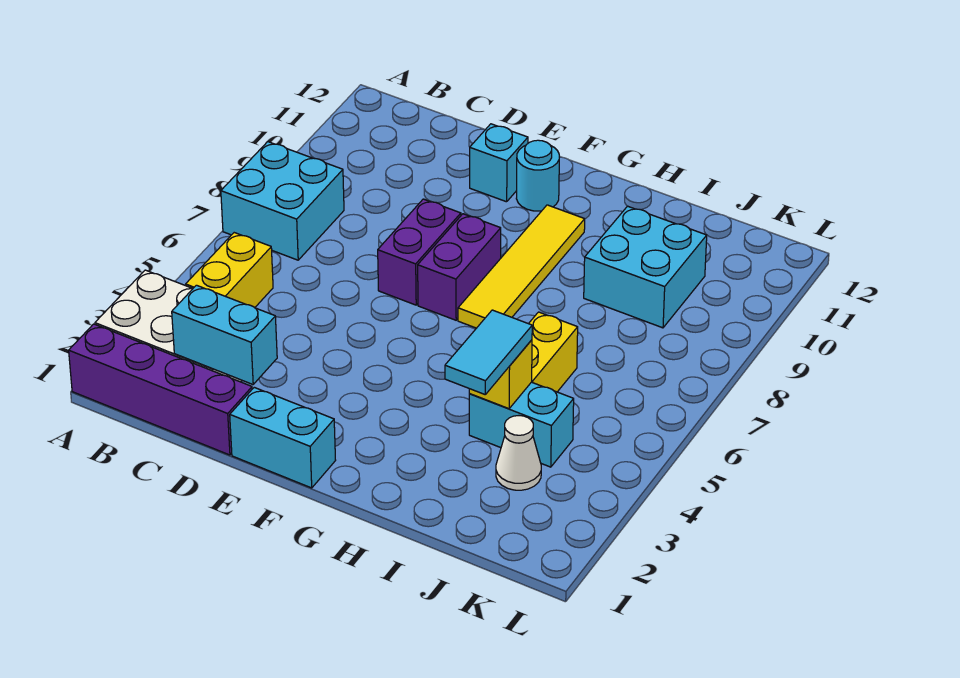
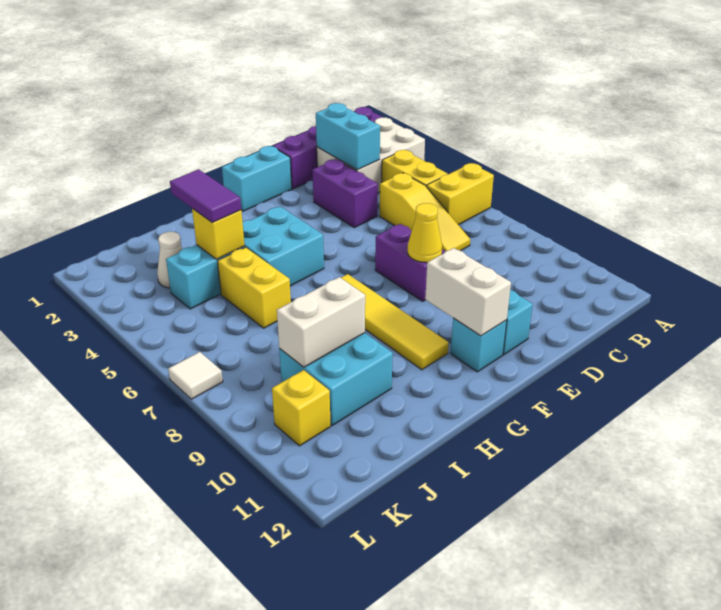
none -> yellow brick A6:B6 level 1
cyan brick A7:B8 level 1 -> cyan brick G4:H5 level 1
cyan brick C2:D2 level 2 -> cyan brick C2:C3 level 2
none -> yellow slope C5:C7 level 1 top 5
none -> yellow cone E8 level 2
purple brick F7:F8 level 1 -> purple brick D3:D4 level 1
none -> white brick F10:F11 level 2
cyan round brick F11 level 1 -> cyan brick F11 level 1
cyan tile I3:I4 level 3 -> purple tile I3:I4 level 3
none -> white brick I9:J9 level 2
none -> yellow brick K10 level 1
none -> white tile L7 level 1

